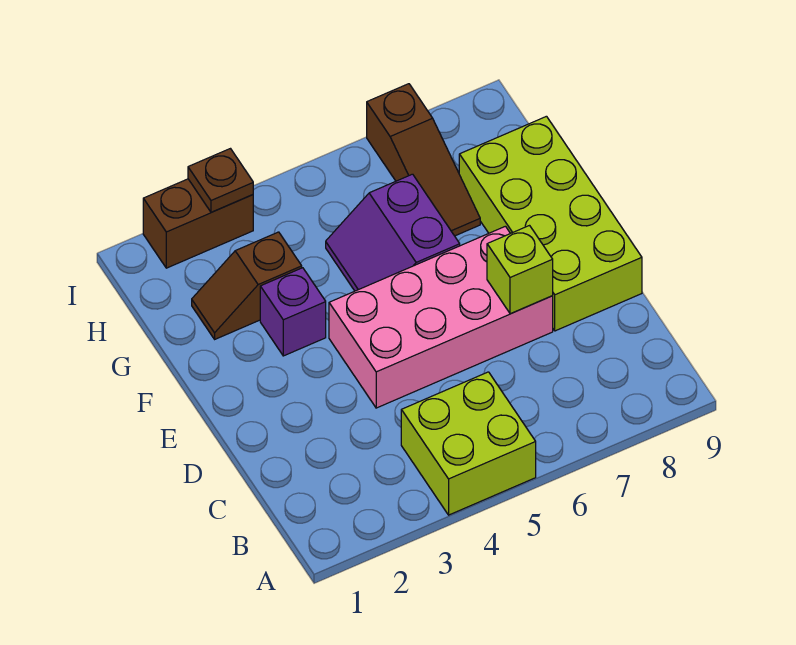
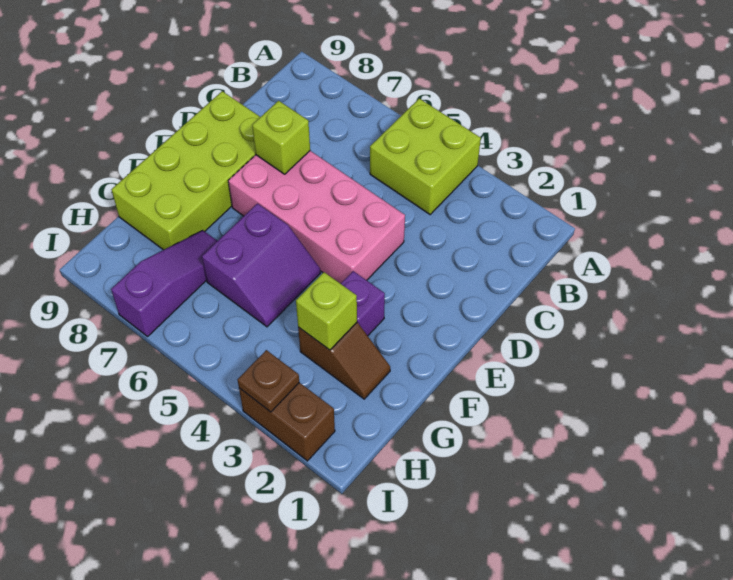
none -> lime brick G3 level 2
brown slope G7:I7 level 1 top I -> purple slope G7:I7 level 1 top I

